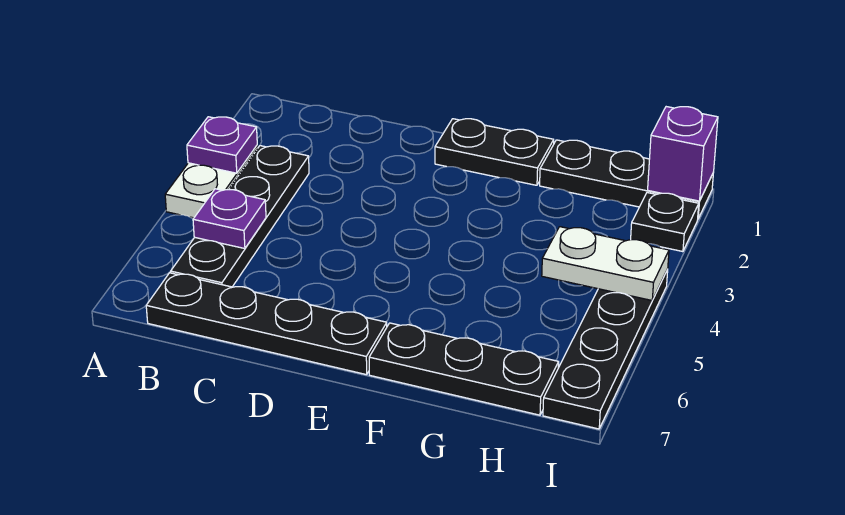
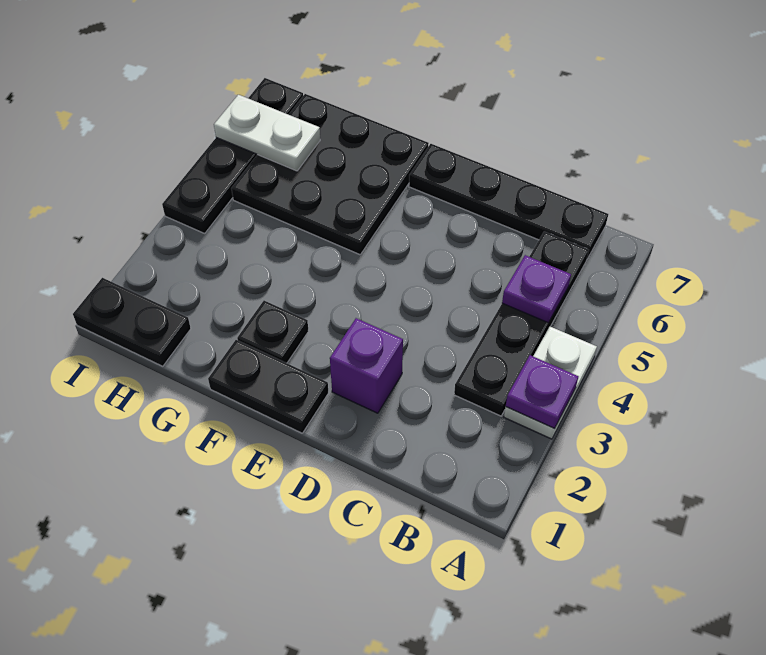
black plate F7:H7 level 1 -> black plate F5:H7 level 1
black plate G1:I1 level 1 -> black plate H1:I1 level 1
white plate H4:I4 level 2 -> white plate H6:I6 level 2
purple brick I1 level 2 -> purple brick D2 level 1
black plate I2 level 1 -> black plate F2 level 1

